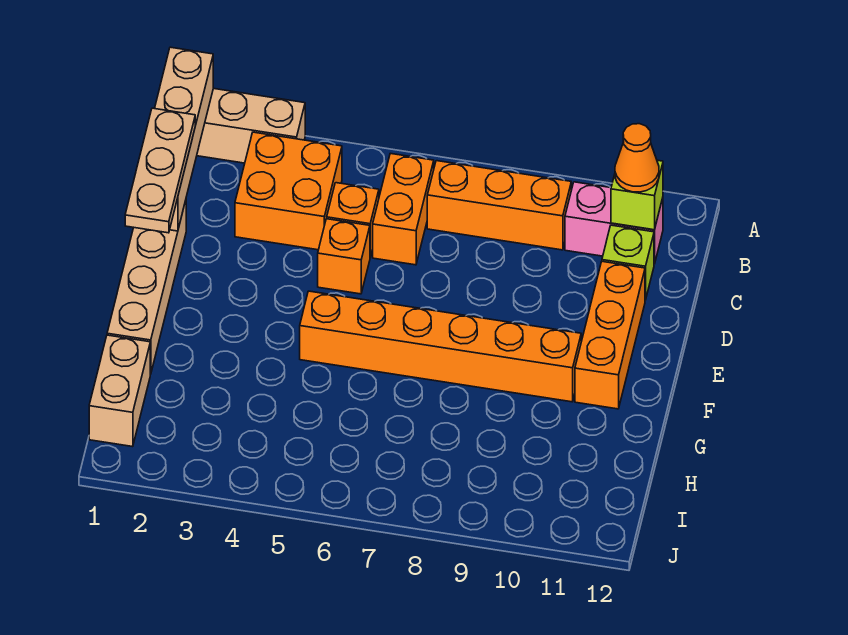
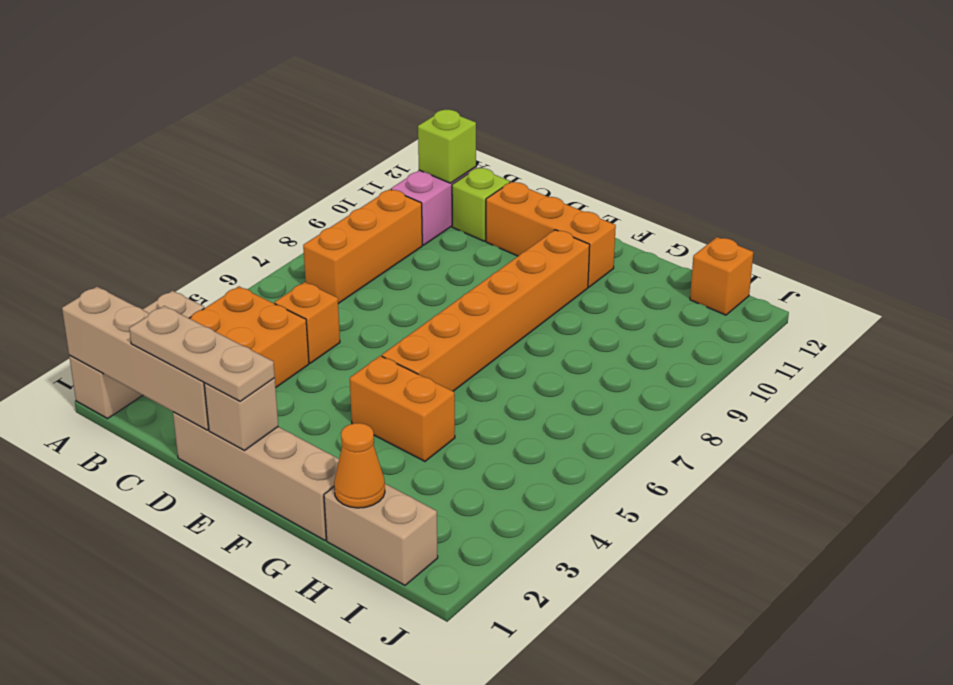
orange brick B6:C6 level 1 -> orange brick F4:G4 level 1
orange cone B11 level 3 -> orange cone H1 level 2
orange brick D5 level 1 -> orange brick I12 level 1
none -> tan brick E1 level 2

